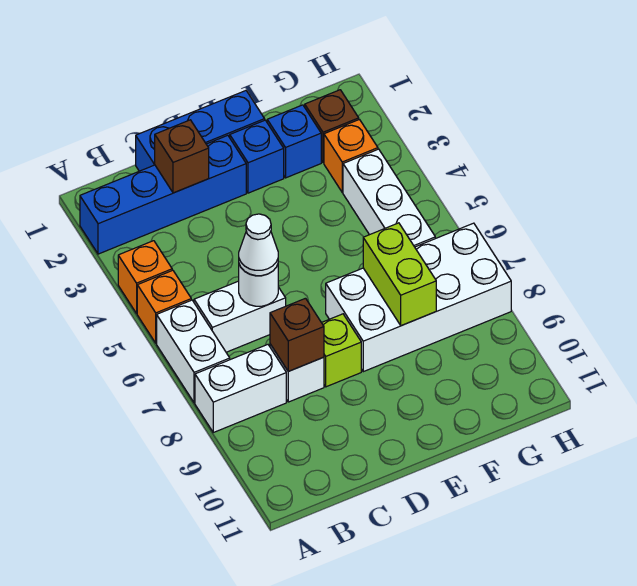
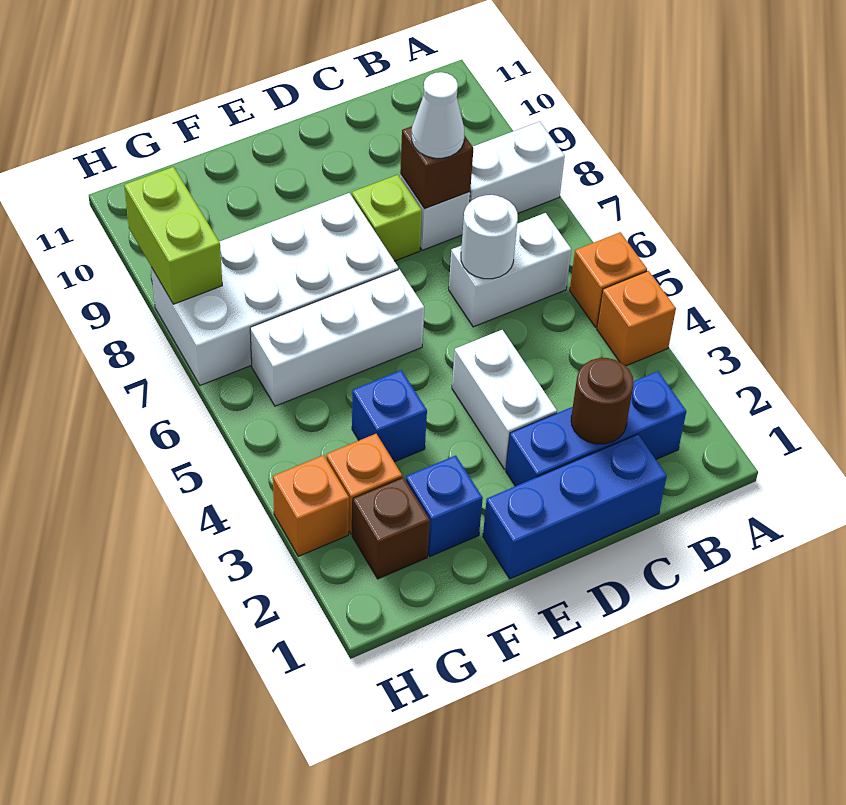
blue brick A2:D2 level 1 -> blue brick B2:D2 level 1
white brick A6:A7 level 1 -> white brick D3:D4 level 1
brown brick C2 level 2 -> brown round brick C2 level 2
white cone C6 level 3 -> white cone C8 level 3
blue brick E2 level 1 -> blue brick F4 level 1
lime brick F7:F8 level 2 -> lime brick H8:H9 level 2
white brick G4:G6 level 1 -> white brick E6:G6 level 1
none -> orange brick H3 level 1

